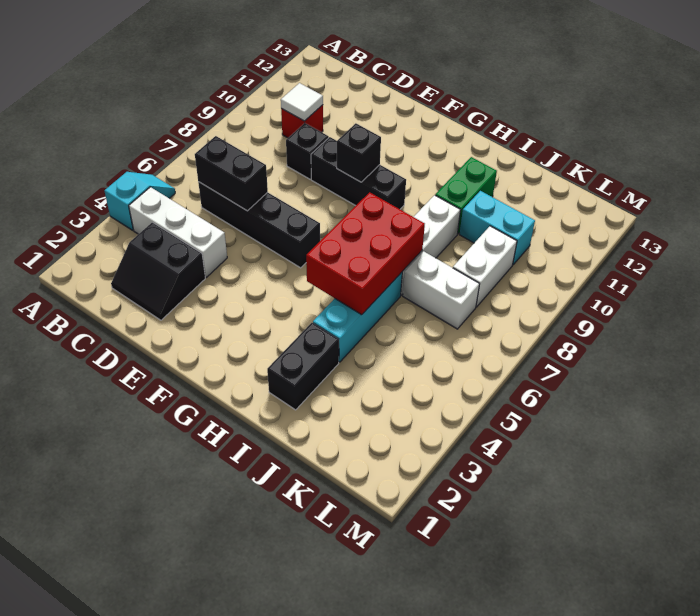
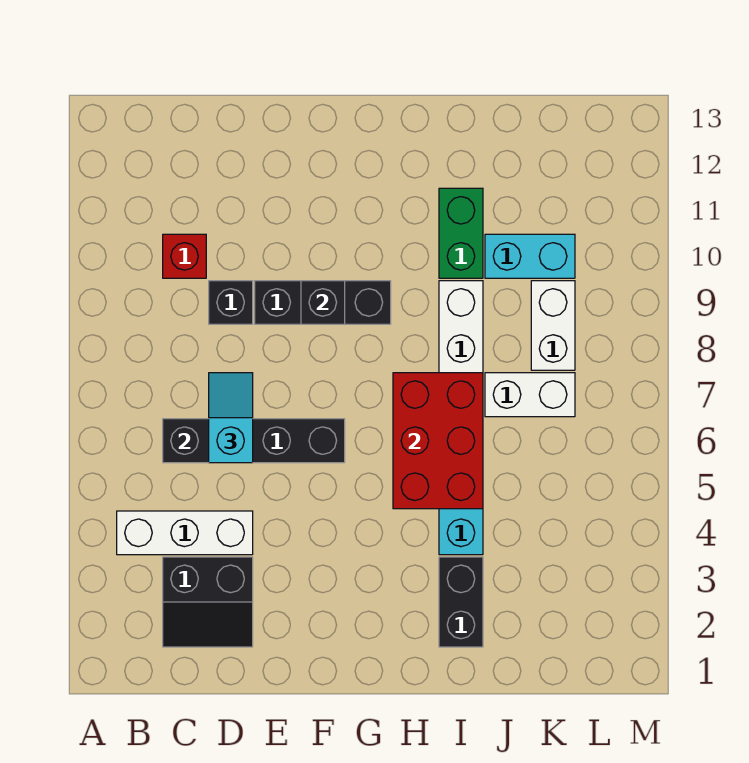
cyan slope A4:A5 level 1 top 4 -> cyan slope D6:D7 level 3 top 6
white tile C10 level 2 -> none

